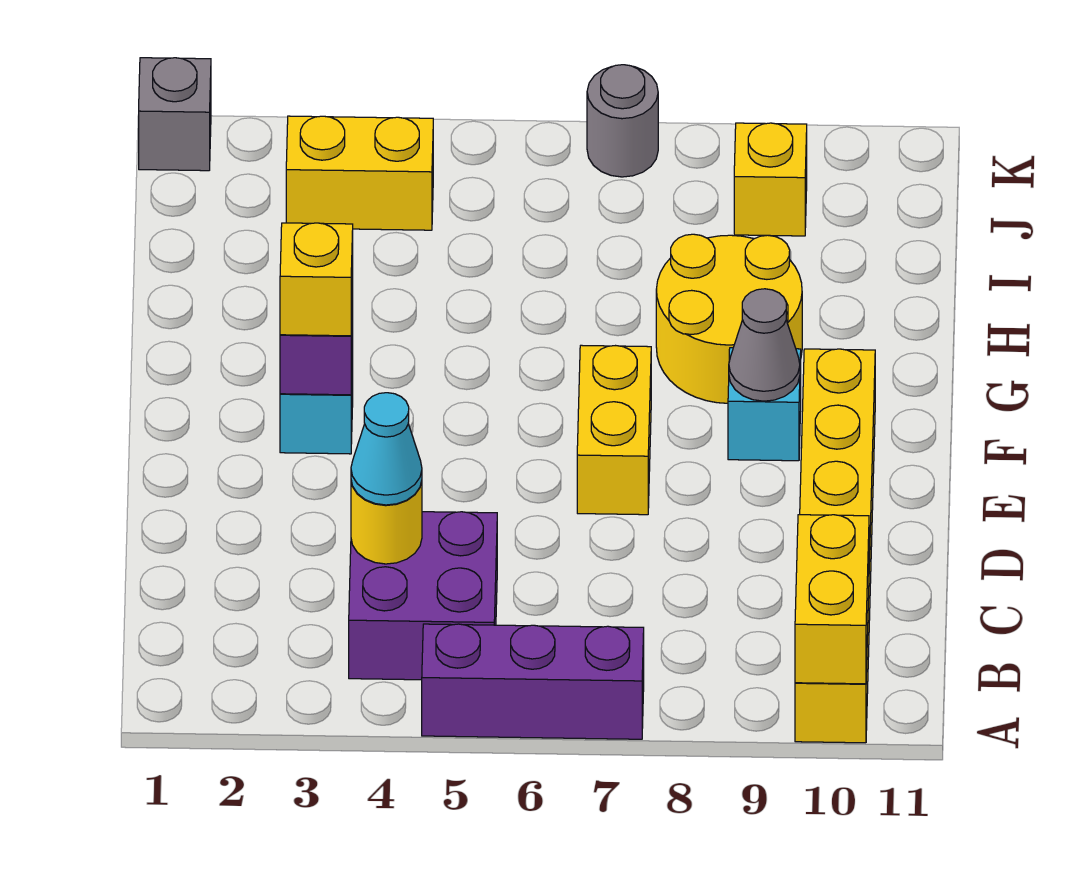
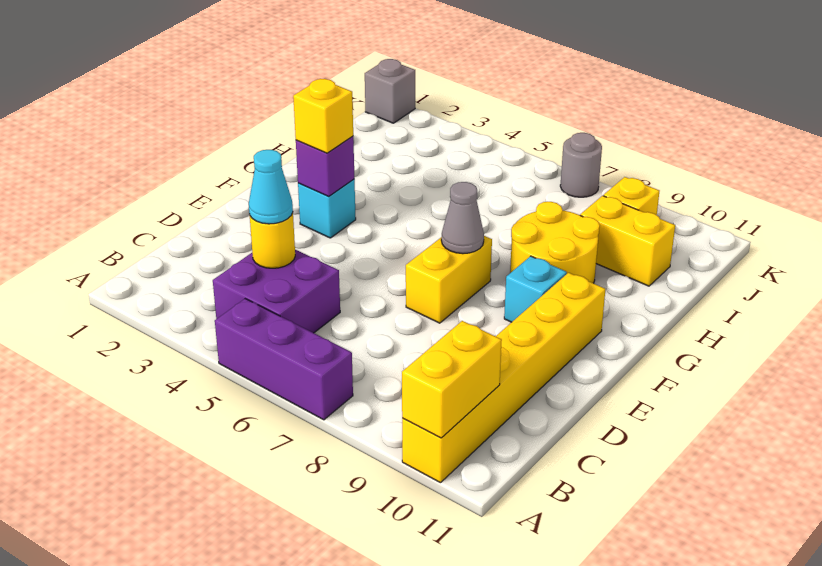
grey cone F9 level 2 -> grey cone F7 level 2
yellow brick J3:J4 level 1 -> yellow brick I9:I10 level 1

